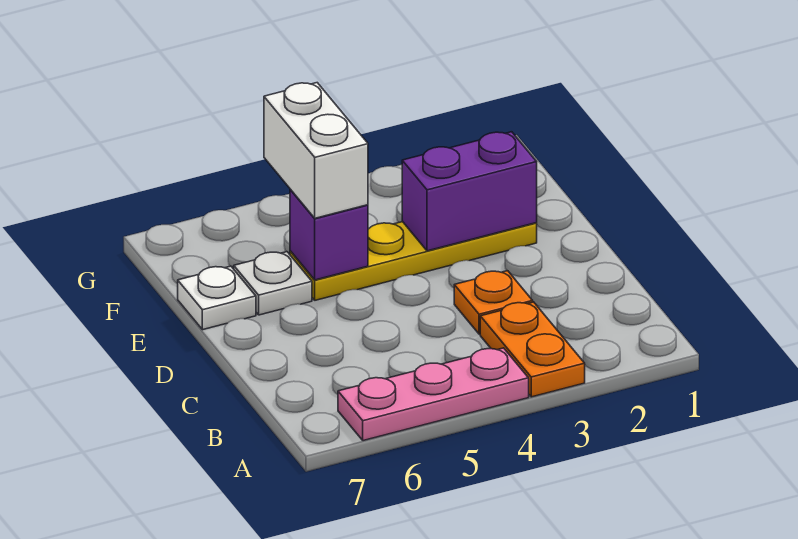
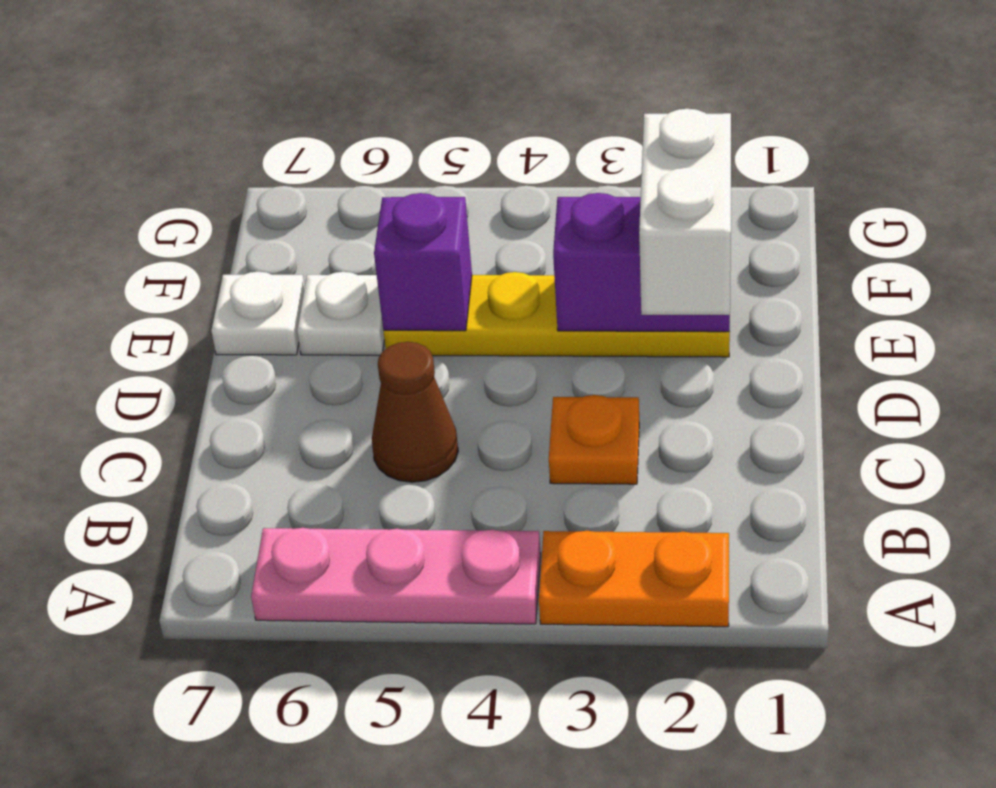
orange plate A3:B3 level 1 -> orange plate A2:A3 level 1
none -> brown cone C5 level 1
white brick E5:F5 level 3 -> white brick D2:E2 level 3

